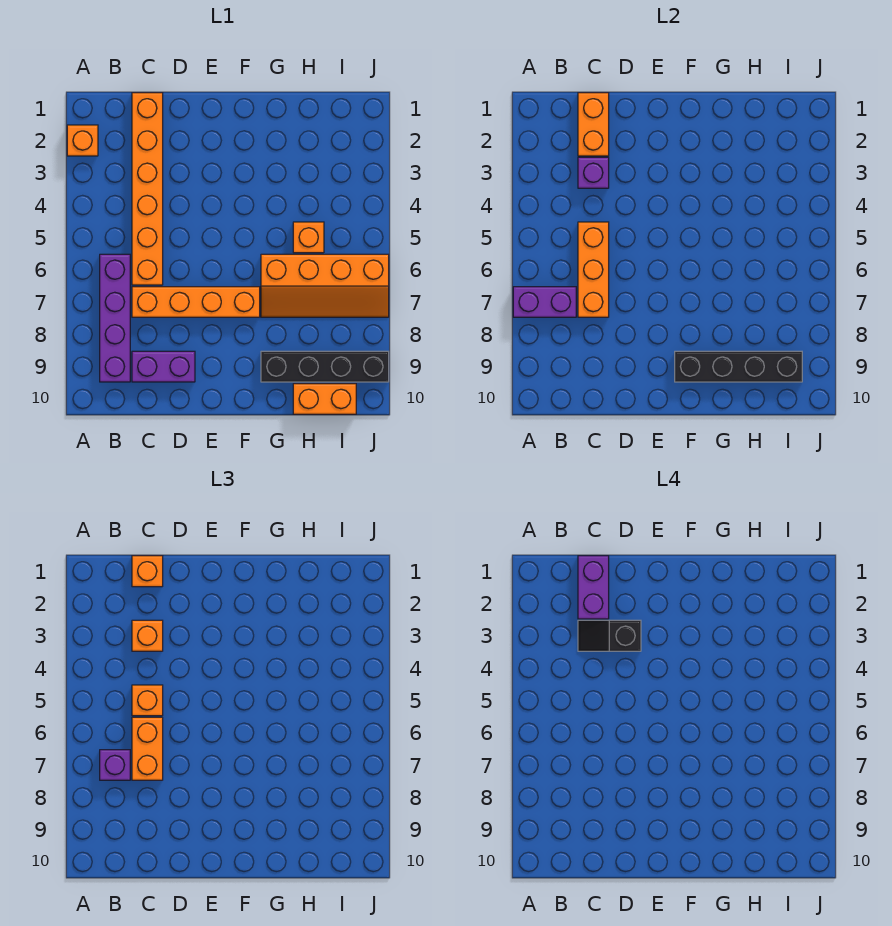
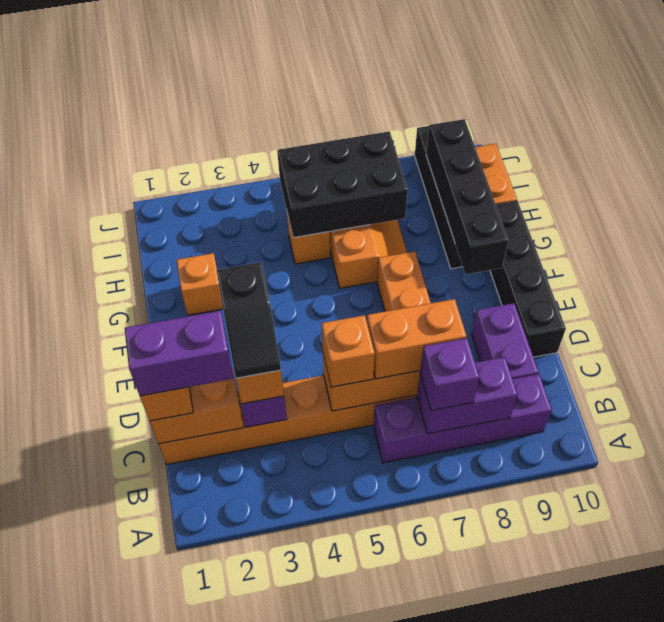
orange brick A2 level 1 -> orange brick G2 level 1
purple brick A7:B7 level 2 -> purple brick B7:B8 level 2
none -> black brick D10:G10 level 1
none -> black brick H5:I7 level 2

